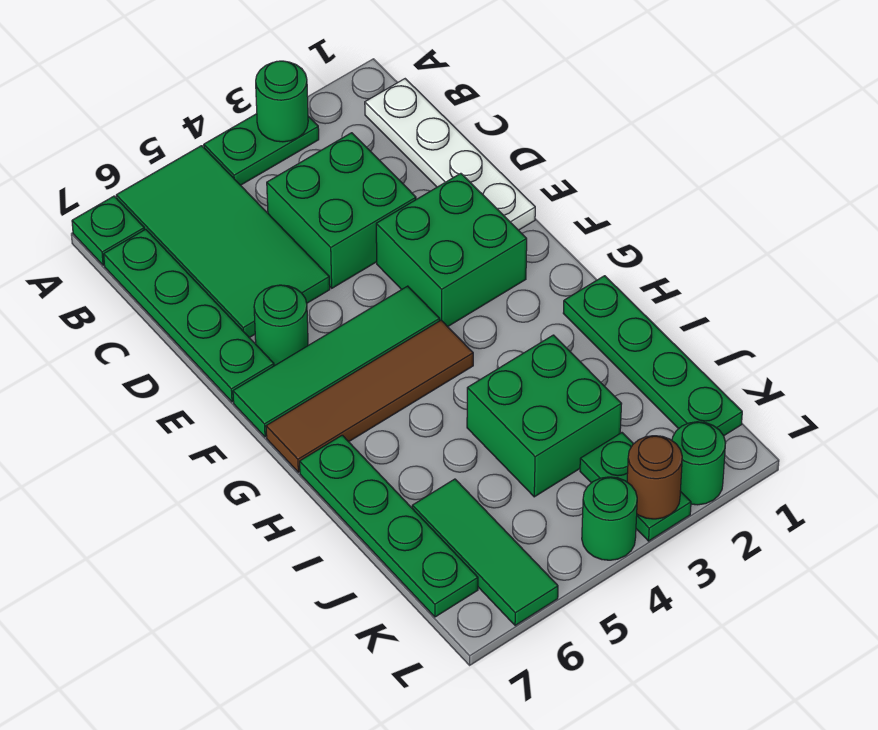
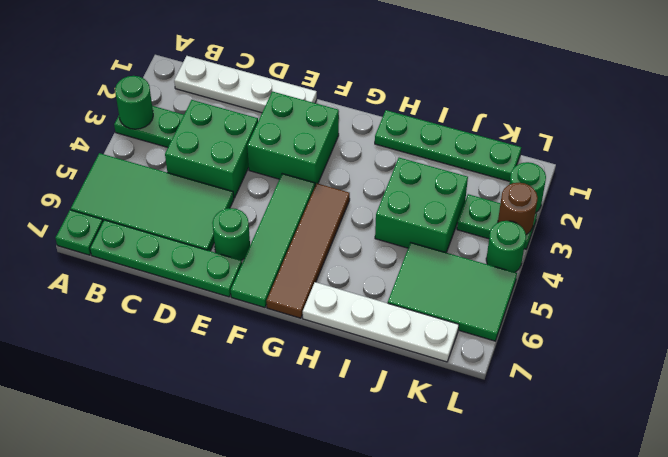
green plate A3:A4 level 1 -> green plate A3:B3 level 1
green plate H7:K7 level 1 -> white plate H7:K7 level 1
green tile J6:L6 level 1 -> green tile J5:L6 level 1

